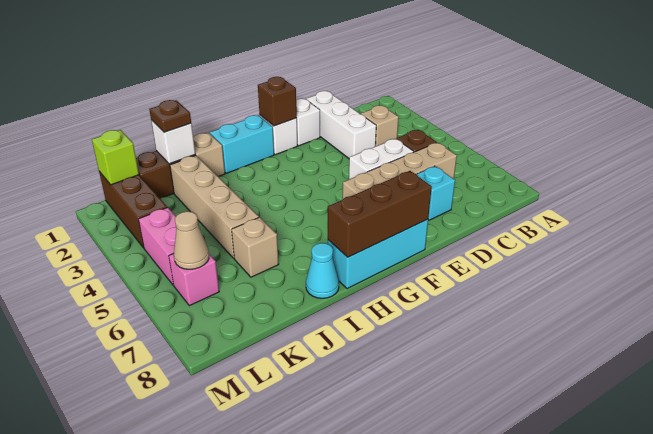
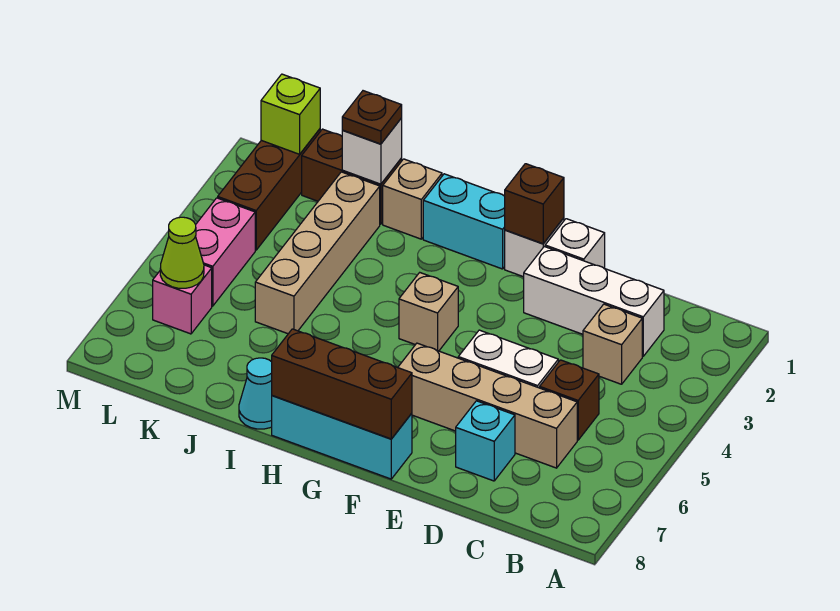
white brick D1:D3 level 1 -> white brick C2:E2 level 1
tan brick J6 level 1 -> tan brick G4 level 1
tan cone L6 level 2 -> lime cone L6 level 2

